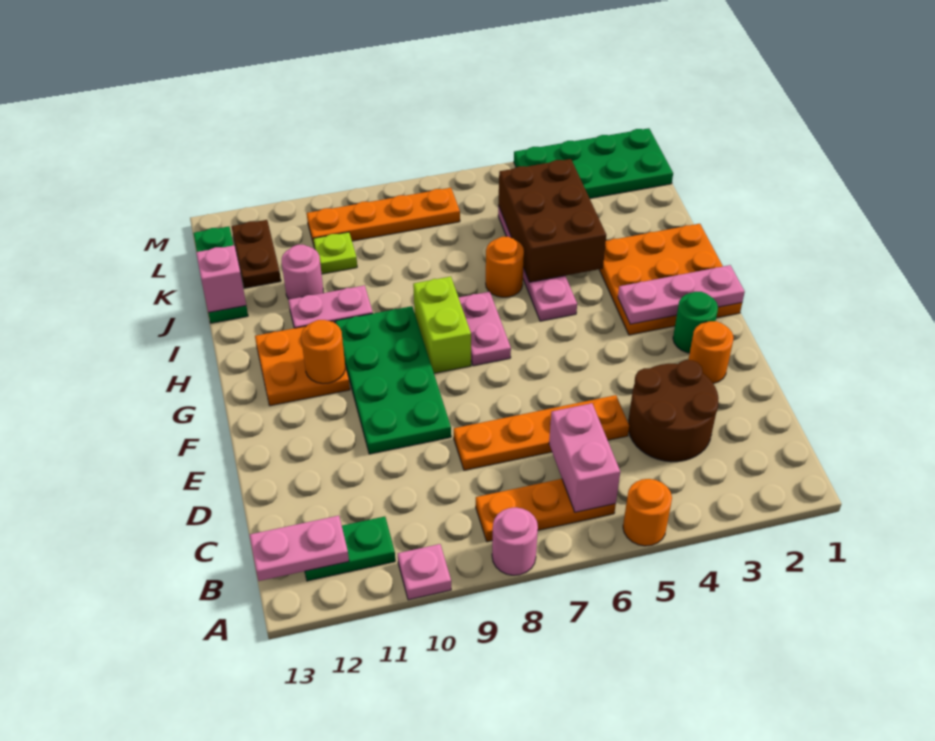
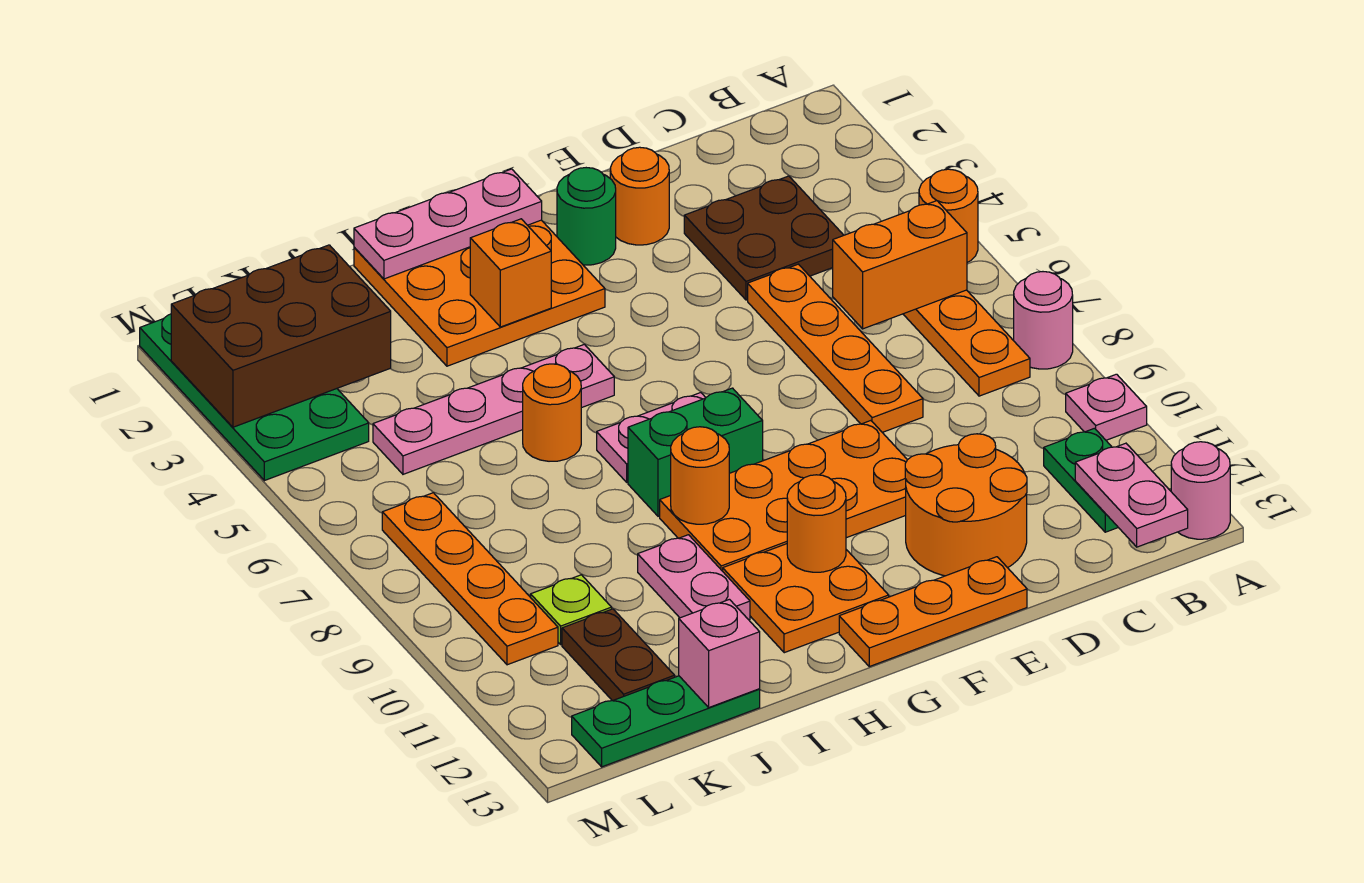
pink brick B6:C6 level 2 -> orange brick B6:C6 level 2
brown round brick C3:D4 level 1 -> brown plate C3:D4 level 1
none -> orange round brick D11:E12 level 1
green plate E9:H10 level 1 -> orange plate E9:H10 level 1
none -> orange plate E13:G13 level 1
pink plate G1:G3 level 2 -> pink plate G1:I1 level 2
lime brick G8:H8 level 1 -> green brick G8:H8 level 1
none -> orange brick H3 level 2
none -> orange round brick H9 level 2
brown brick I4:K5 level 2 -> brown brick K2:M3 level 2
pink round brick J11 level 1 -> pink round brick A13 level 1
brown plate K12:L12 level 1 -> brown plate K11:K12 level 1

